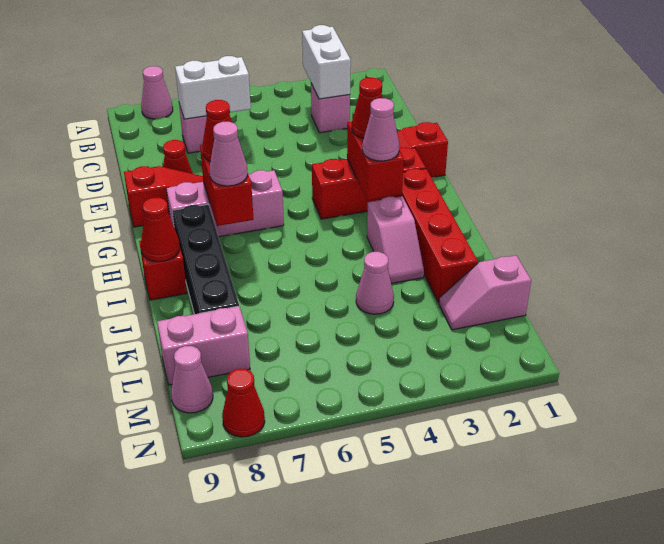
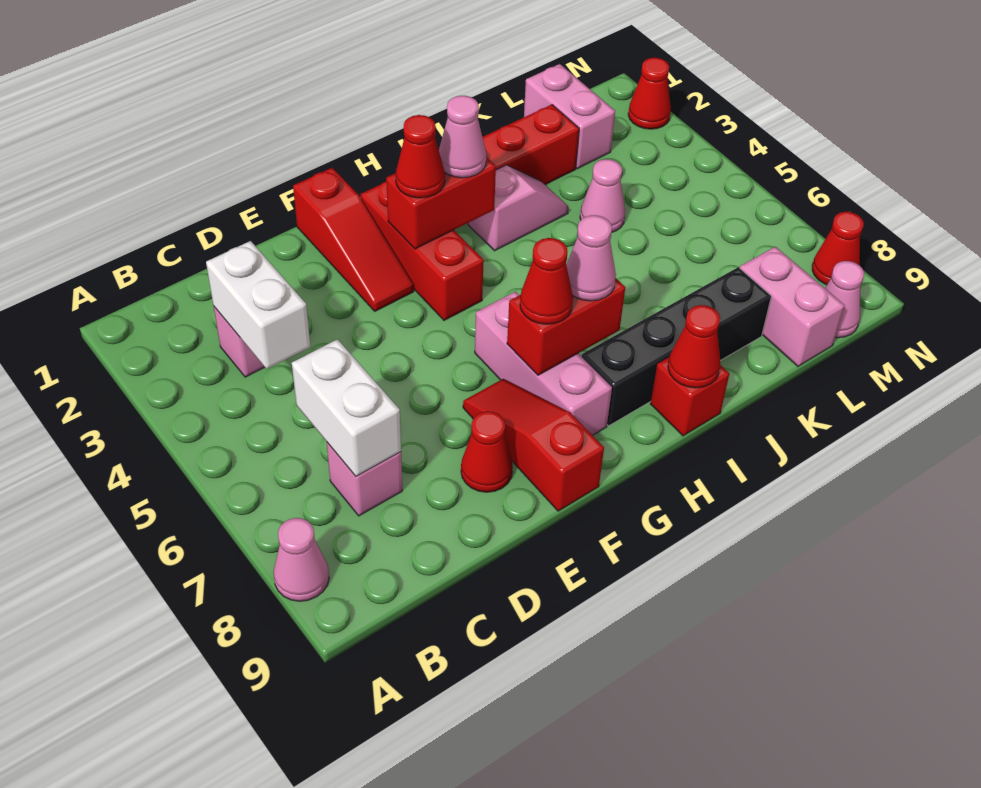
white brick B3:C3 level 2 -> white brick C3:C4 level 2
pink slope L1:L2 level 1 top 1 -> pink brick L1:L2 level 1
none -> red cone N2 level 1

